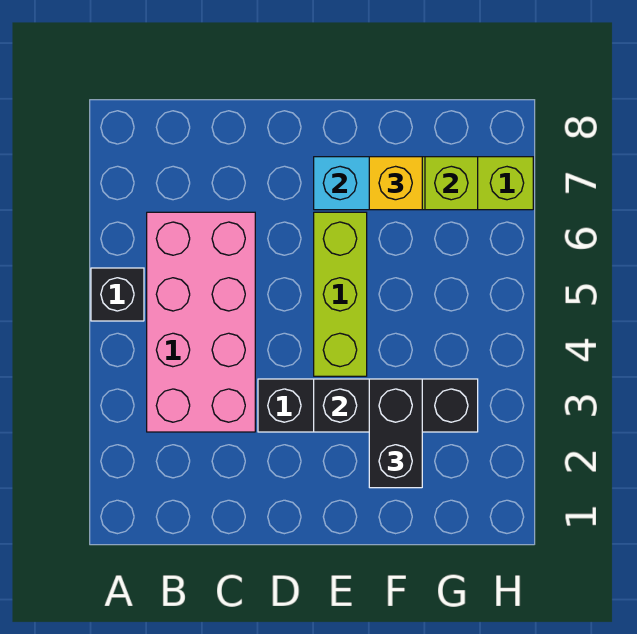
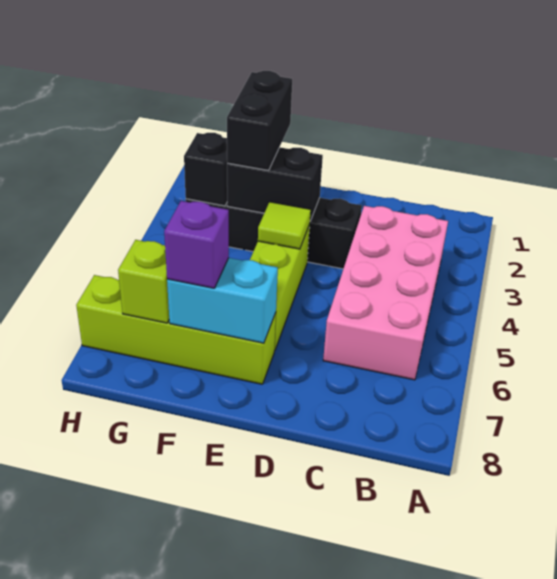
black brick A5 level 1 -> black brick G3 level 2
none -> lime tile E4 level 2
yellow brick F7 level 3 -> purple brick F7 level 3

